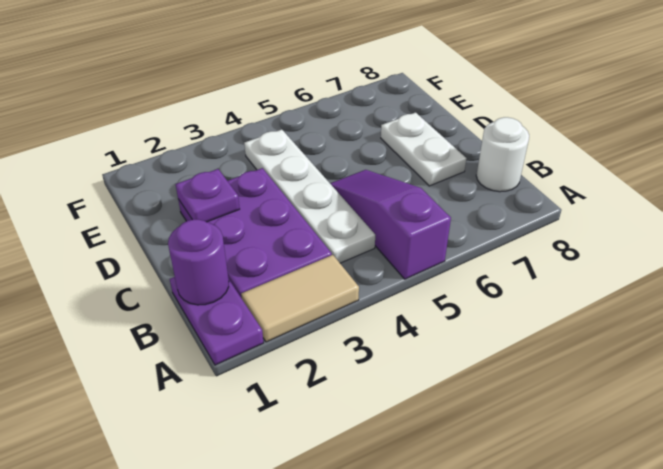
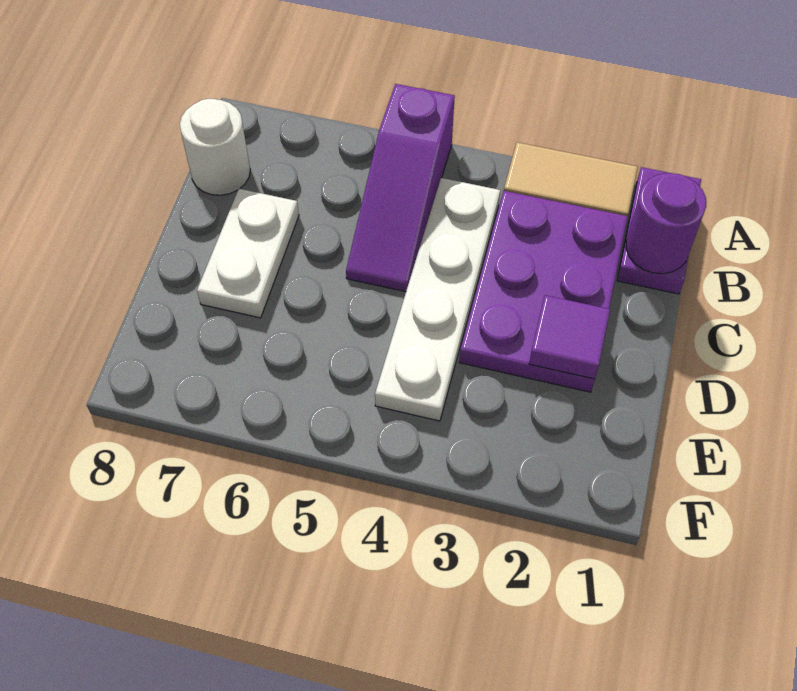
purple plate D2 level 2 -> purple tile D2 level 2

